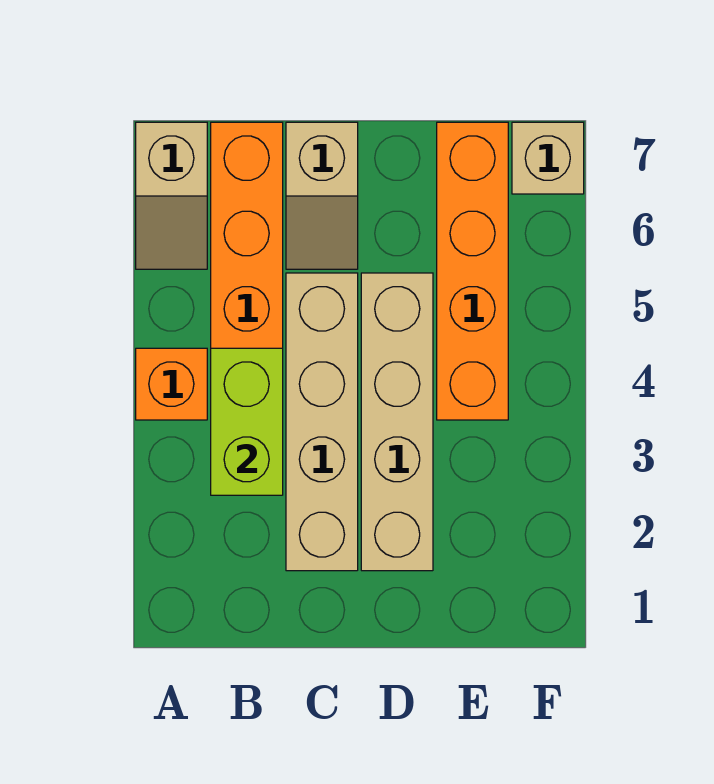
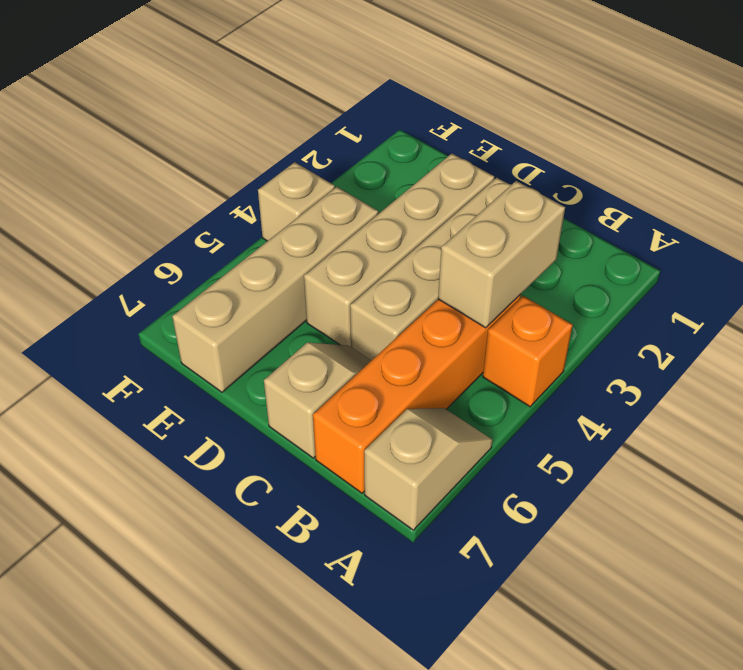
lime brick B3:B4 level 2 -> tan brick B3:B4 level 2
orange brick E4:E7 level 1 -> tan brick E4:E7 level 1
tan brick F7 level 1 -> tan brick F4 level 1

